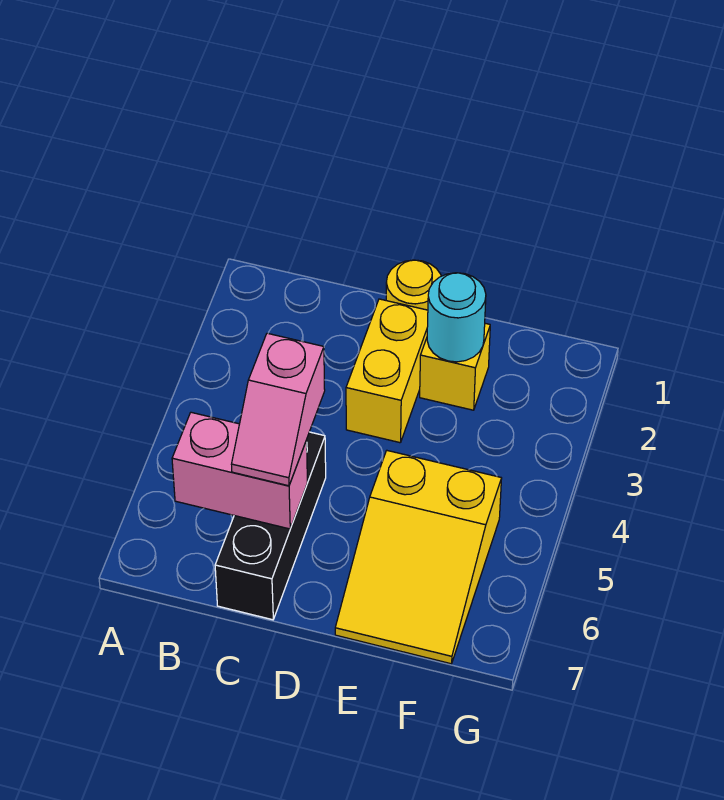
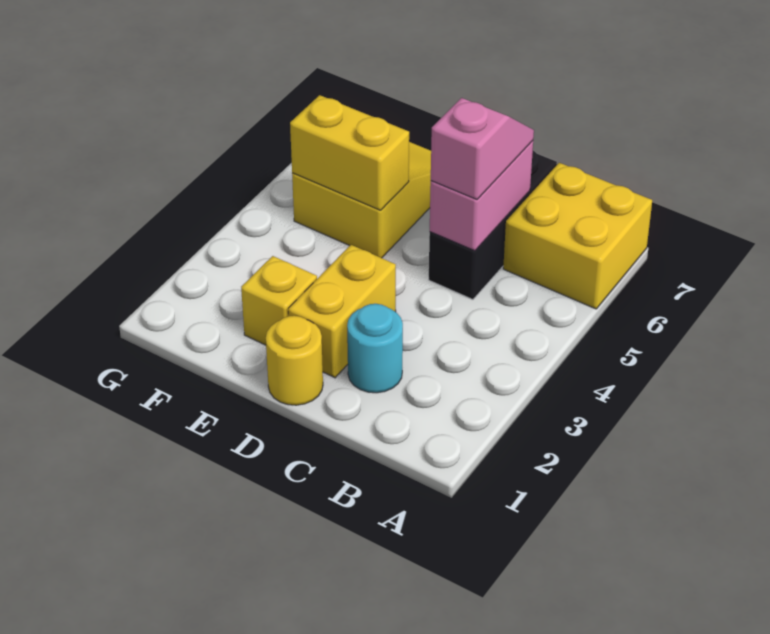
none -> yellow brick A6:B7 level 1
pink brick B6:C6 level 2 -> pink brick C5:C6 level 2
cyan round brick E2 level 2 -> cyan round brick C2 level 1
none -> yellow brick E5:F5 level 2

